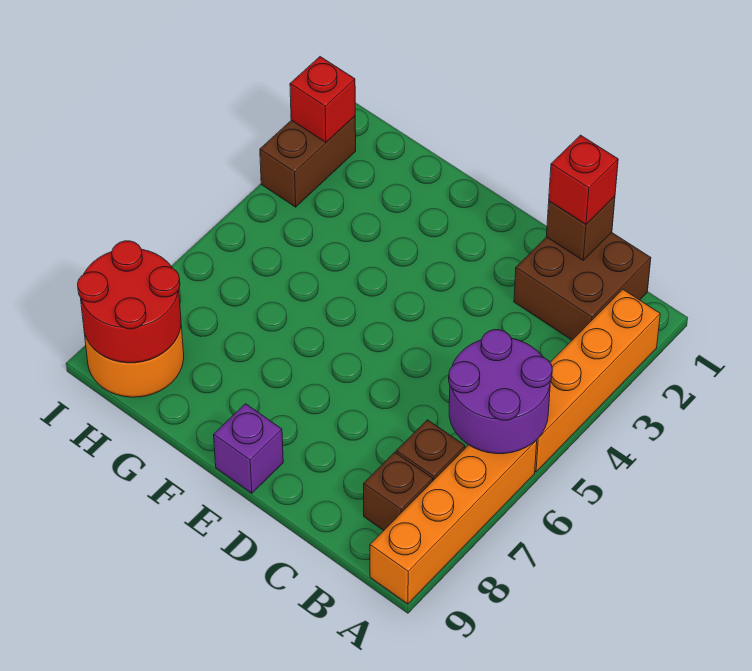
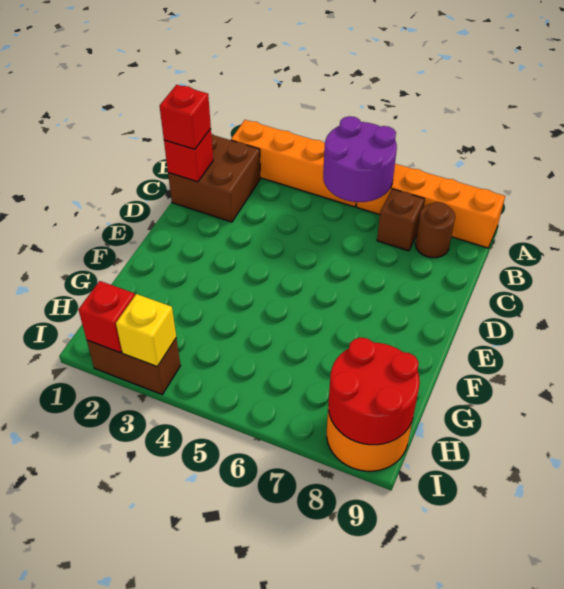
brown brick B8 level 1 -> brown round brick B8 level 1
brown brick C1 level 2 -> red brick C1 level 2
purple brick E9 level 1 -> none
none -> yellow brick I3 level 2

